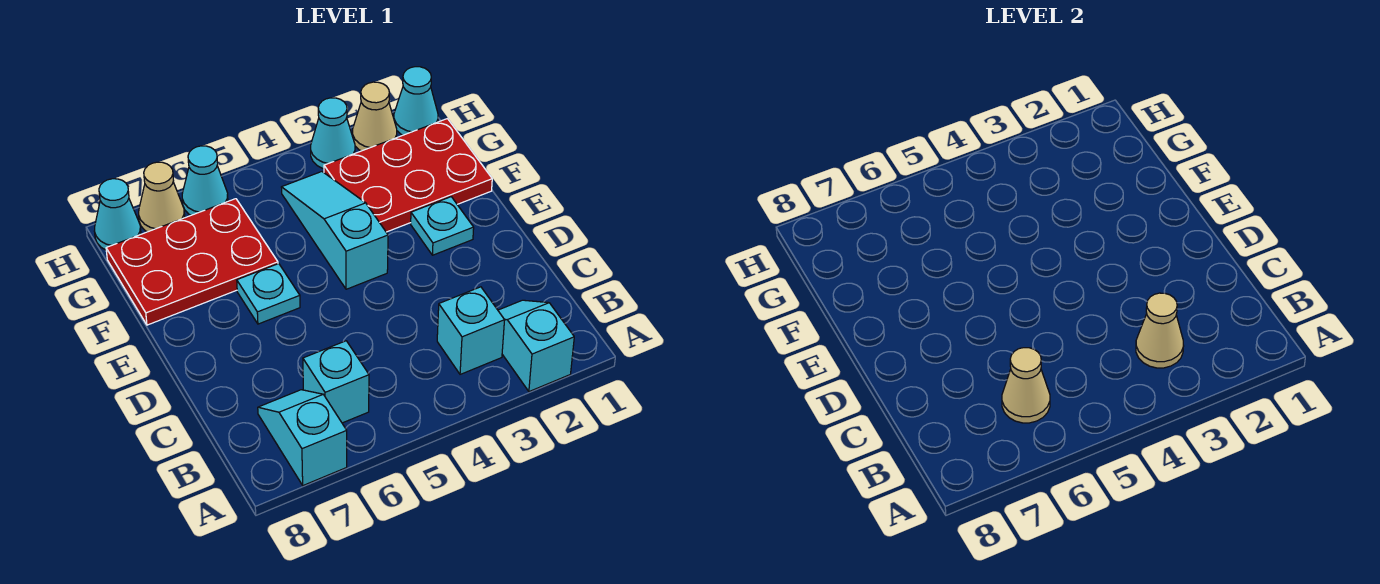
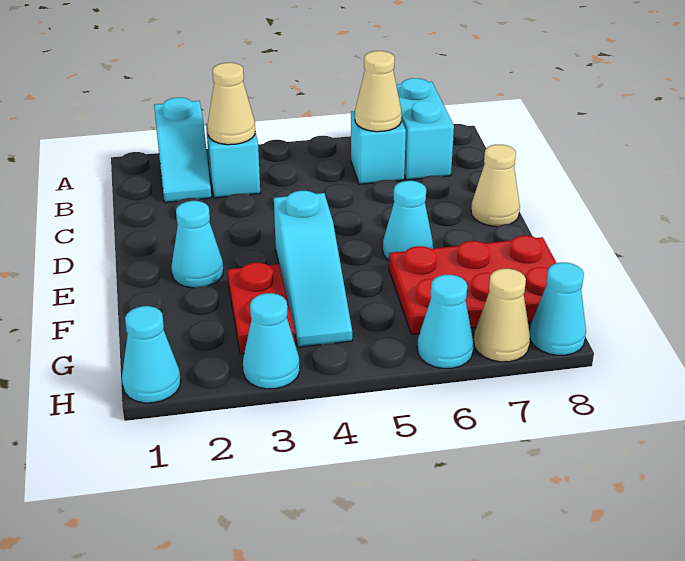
cyan slope A7:B7 level 1 top A -> cyan brick A7:B7 level 1
cyan plate E2 level 1 -> cyan cone E2 level 1
cyan plate E6 level 1 -> cyan cone E6 level 1
red plate F1:G3 level 1 -> red plate F3:G3 level 1
tan cone H2 level 1 -> tan cone D8 level 1

